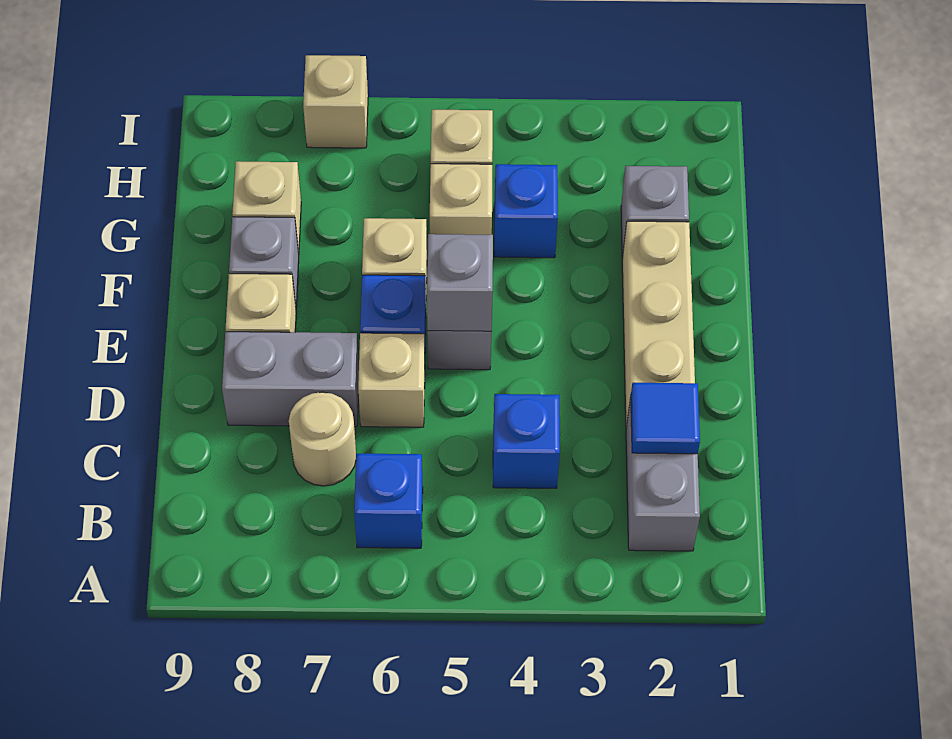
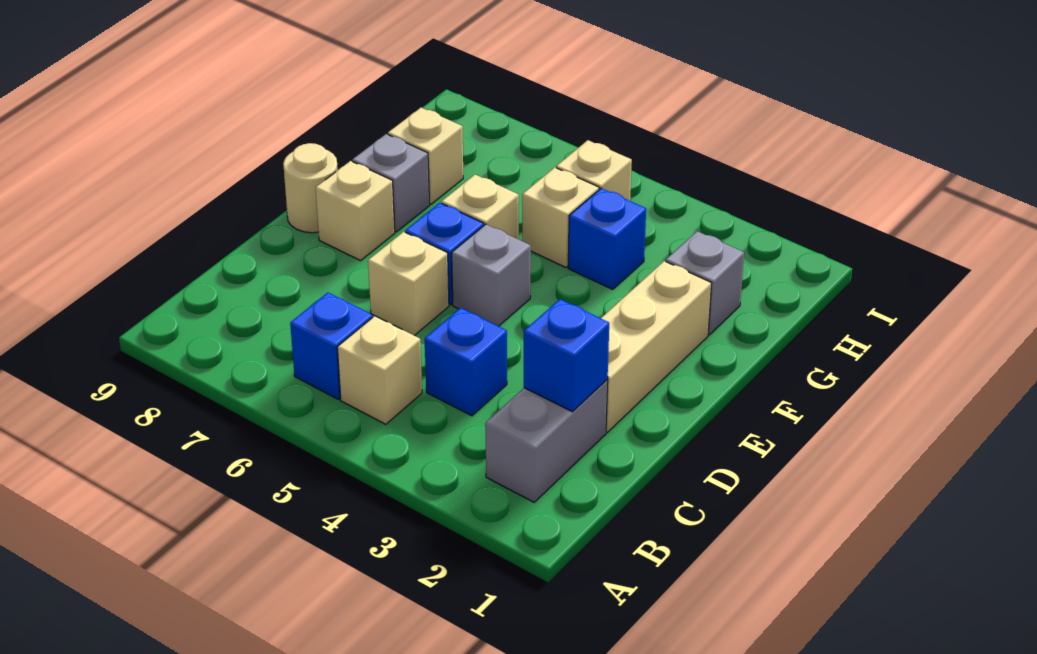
blue tile C2 level 2 -> blue brick C2 level 2
tan round brick C7 level 1 -> tan round brick E9 level 1
grey brick D7:D8 level 1 -> none
grey brick E5 level 2 -> none
tan brick I7 level 1 -> tan brick B5 level 1

